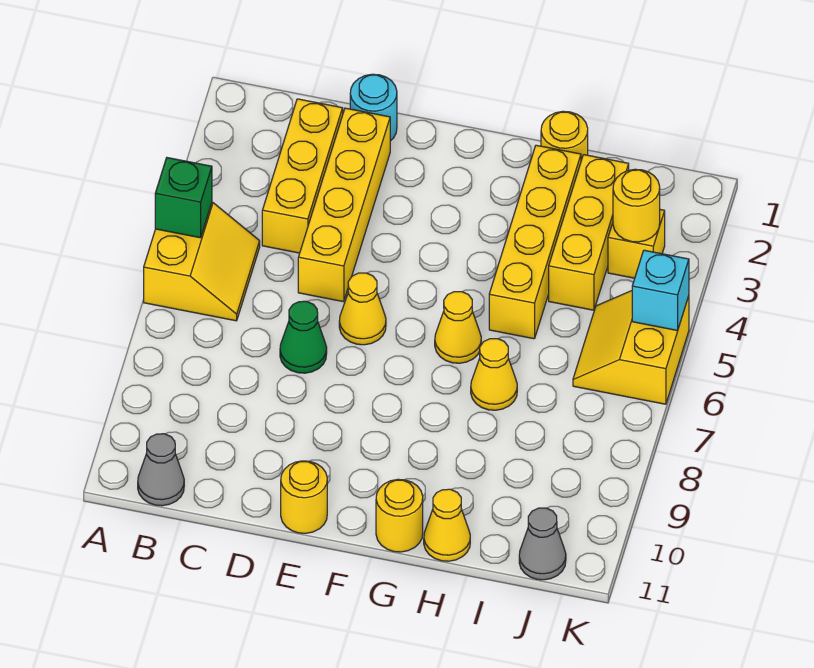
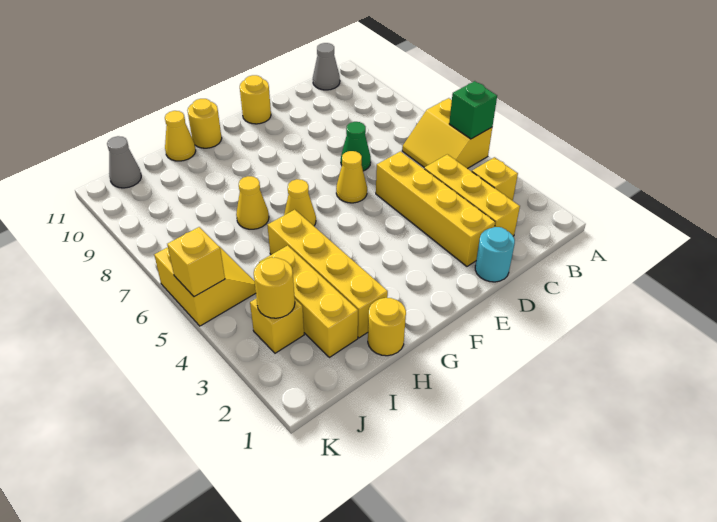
none -> yellow brick B3 level 1
cyan brick K5 level 2 -> yellow brick K5 level 2

